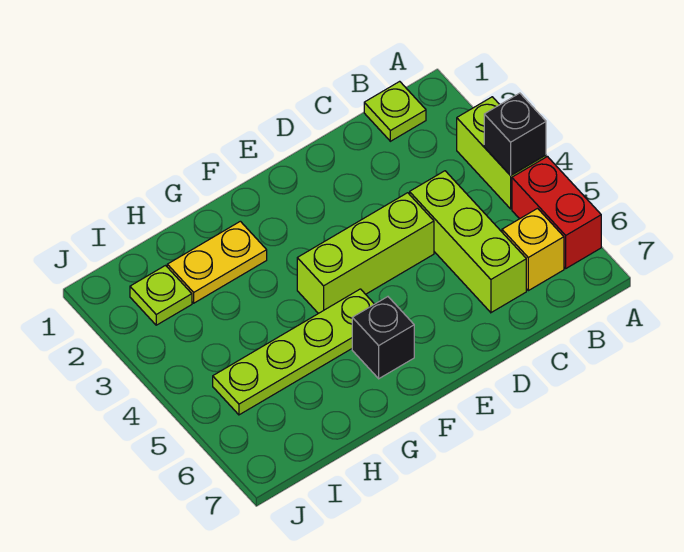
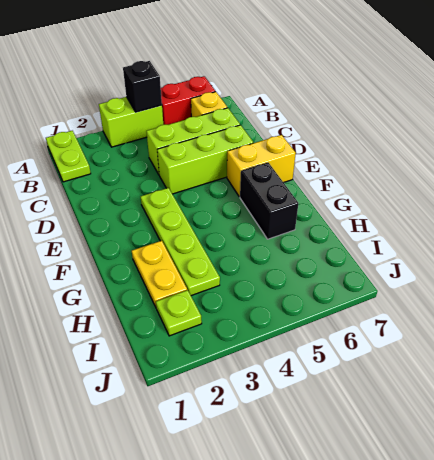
lime plate B1 level 1 -> lime plate A1:B1 level 1
lime brick D4:F4 level 1 -> lime brick D4:D6 level 1
none -> yellow brick E6:E7 level 1
lime plate F5:I5 level 1 -> lime plate E3:H3 level 1
black brick F6 level 1 -> black brick F6:G6 level 1

